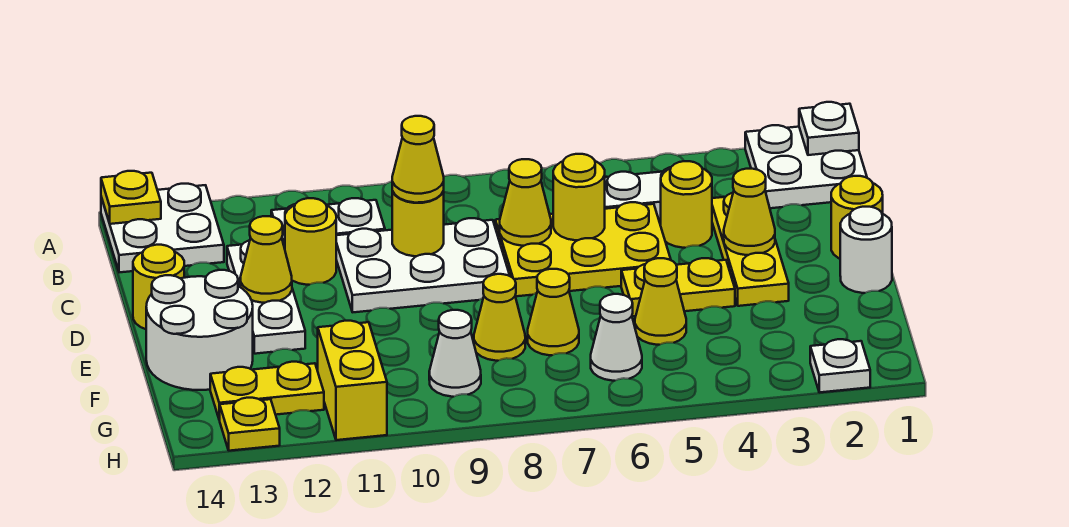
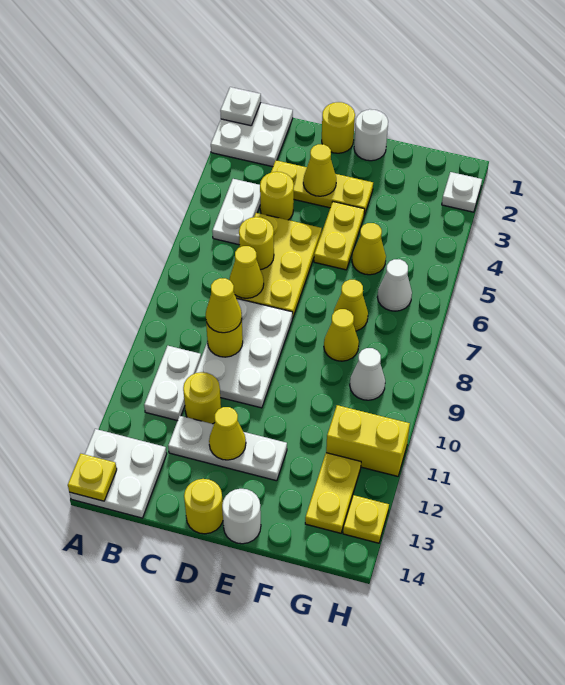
white round brick E13:F14 level 1 -> white round brick E14 level 1

